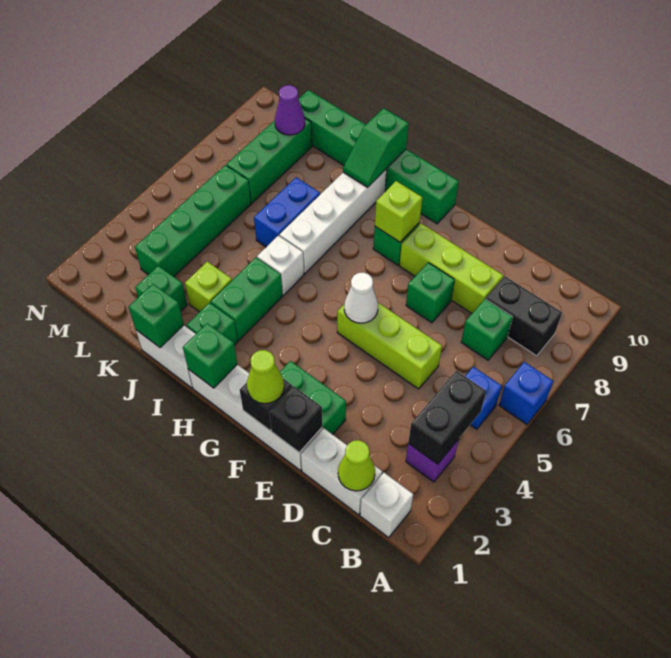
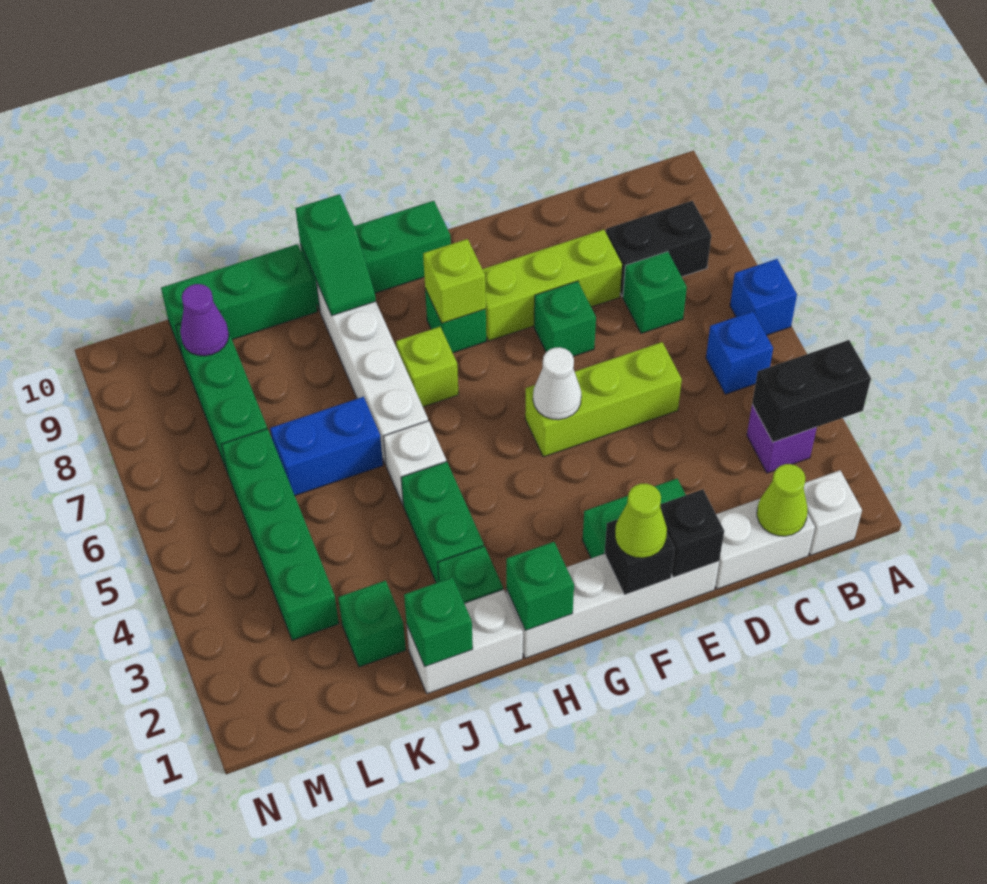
black brick B3:B4 level 2 -> black brick A3:B3 level 2
lime brick J3 level 1 -> lime brick H7 level 1
blue brick J6:J7 level 1 -> blue brick J6:K6 level 1

